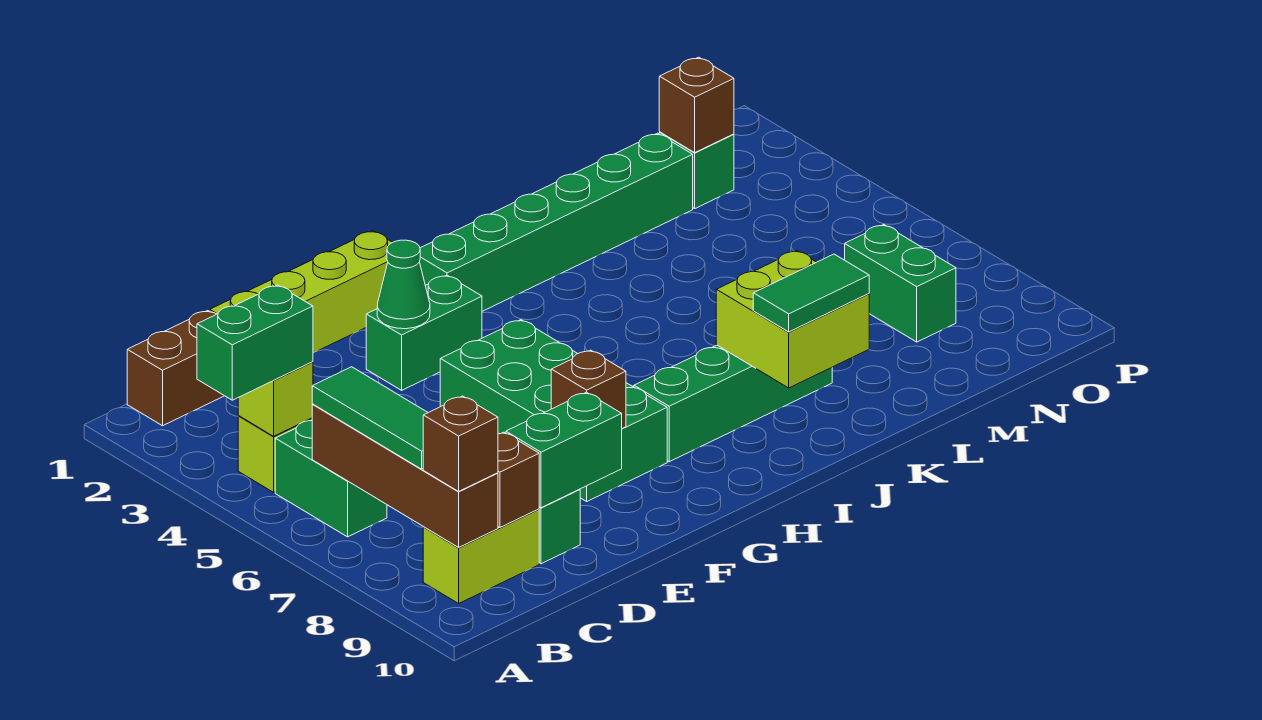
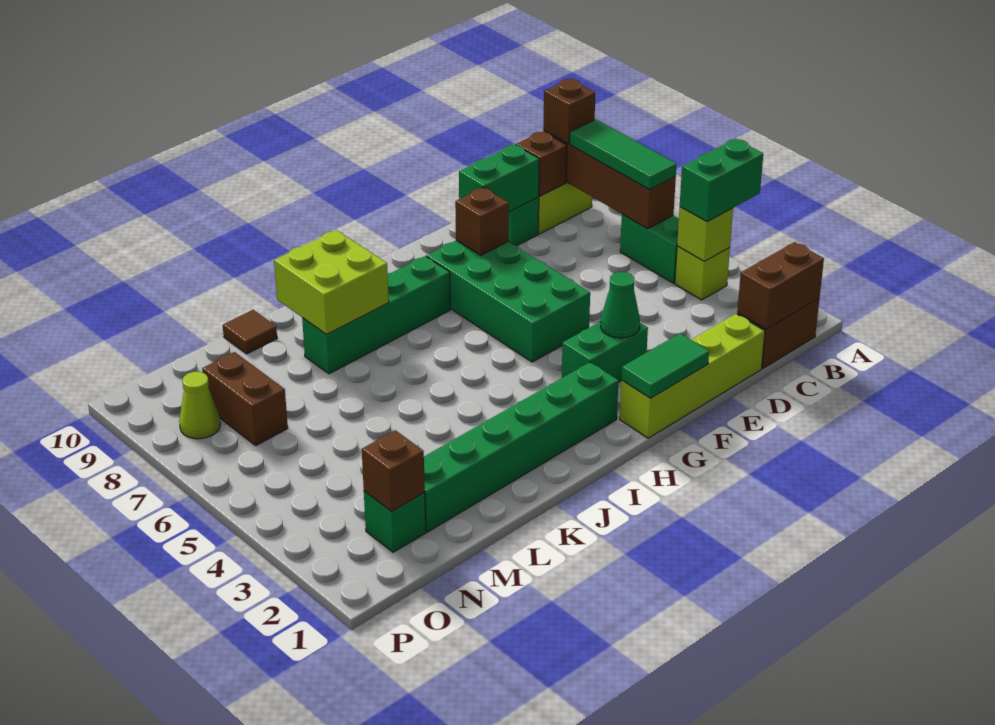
none -> brown brick B1:C1 level 2
green tile J9:K9 level 3 -> green tile F1:G1 level 2
none -> brown tile L10 level 1
green brick N7:N8 level 1 -> brown brick N7:N8 level 1
none -> lime cone O8 level 1

